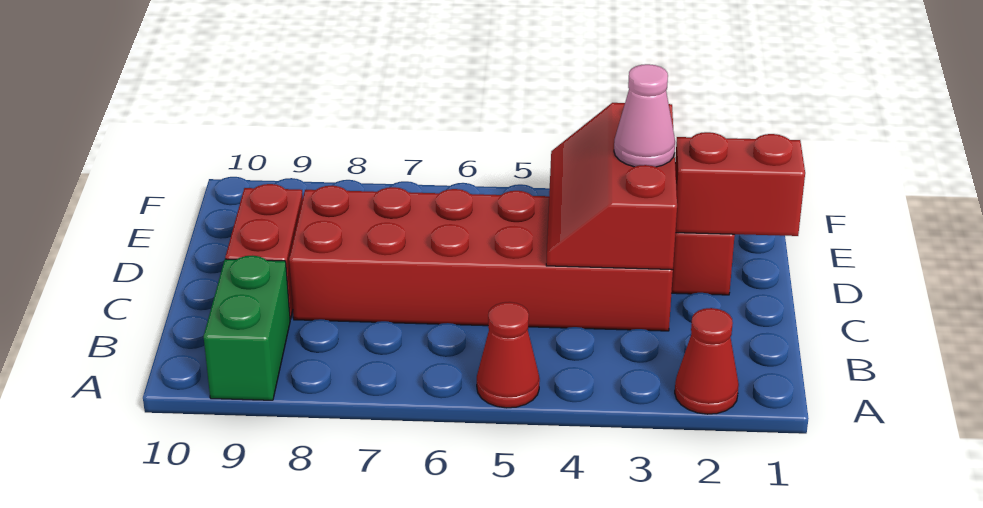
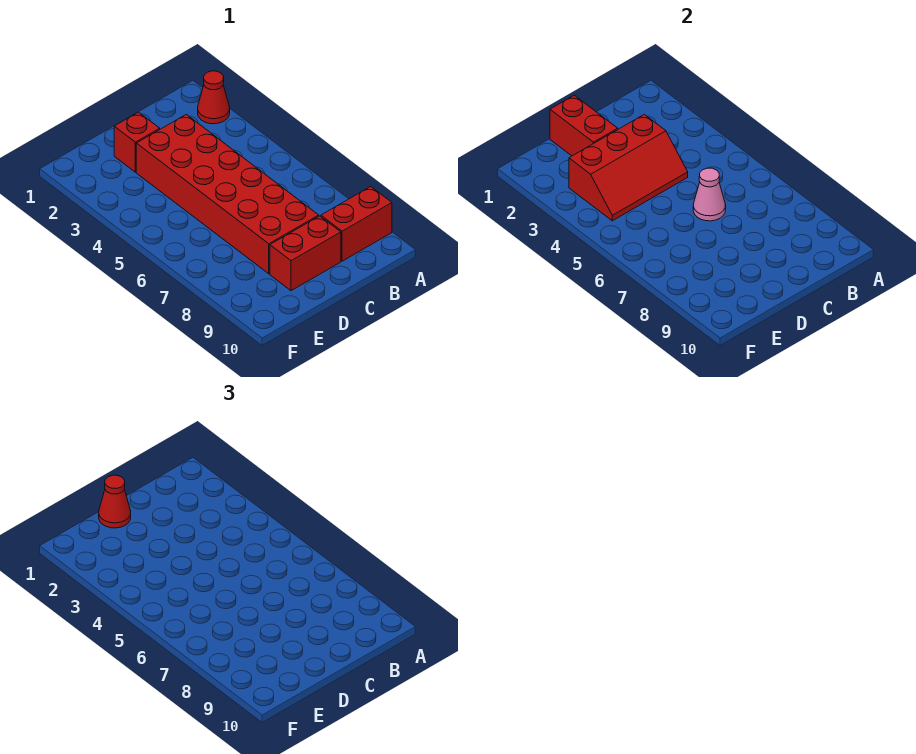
red cone A5 level 1 -> red cone D1 level 3
green brick A9:B9 level 1 -> red brick A9:B9 level 1
pink cone D3 level 3 -> pink cone C6 level 2

